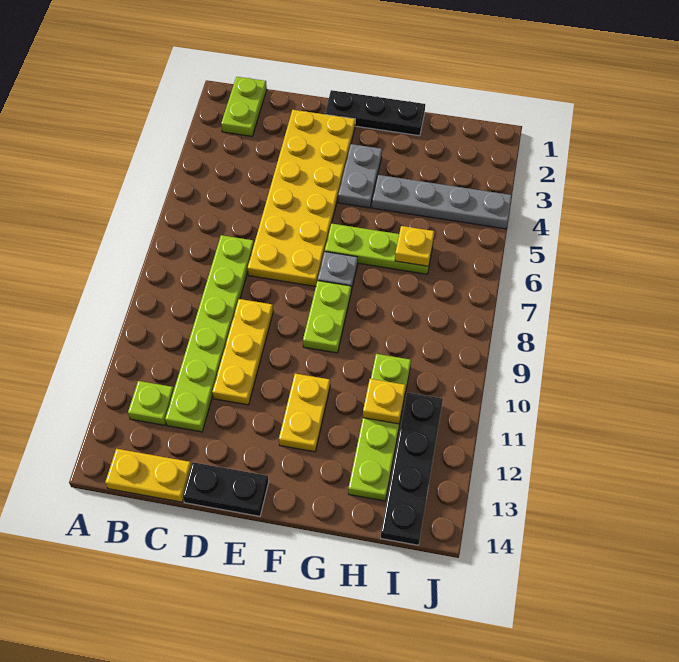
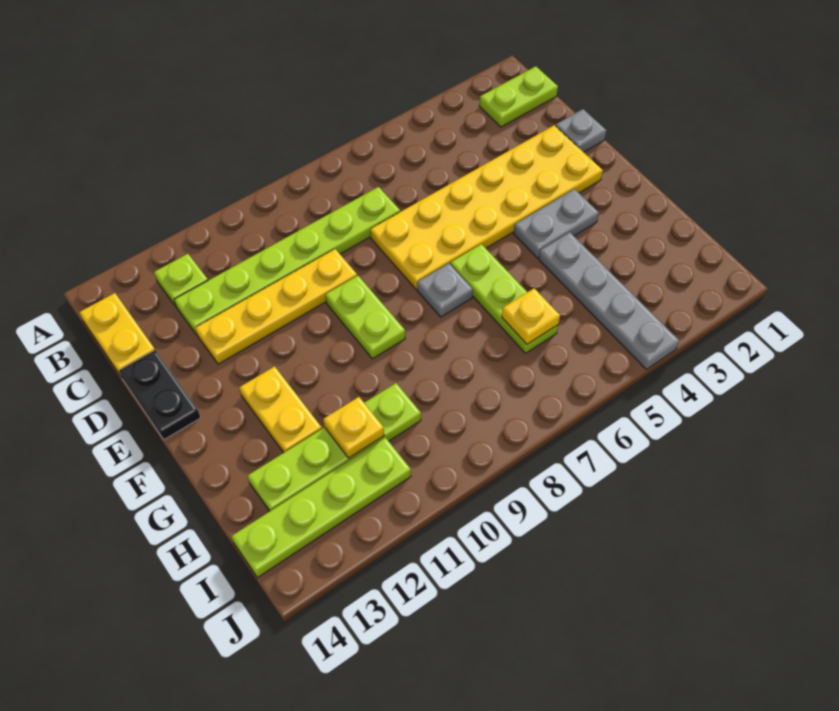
none -> grey plate D1 level 1
yellow plate D9:D11 level 1 -> yellow plate D9:D12 level 1
black plate E1:G1 level 1 -> none
lime plate F8:F9 level 1 -> lime plate E9:F9 level 1
yellow plate F11:F12 level 1 -> yellow plate F12:G12 level 1
black plate I11:I14 level 1 -> lime plate I11:I14 level 1

